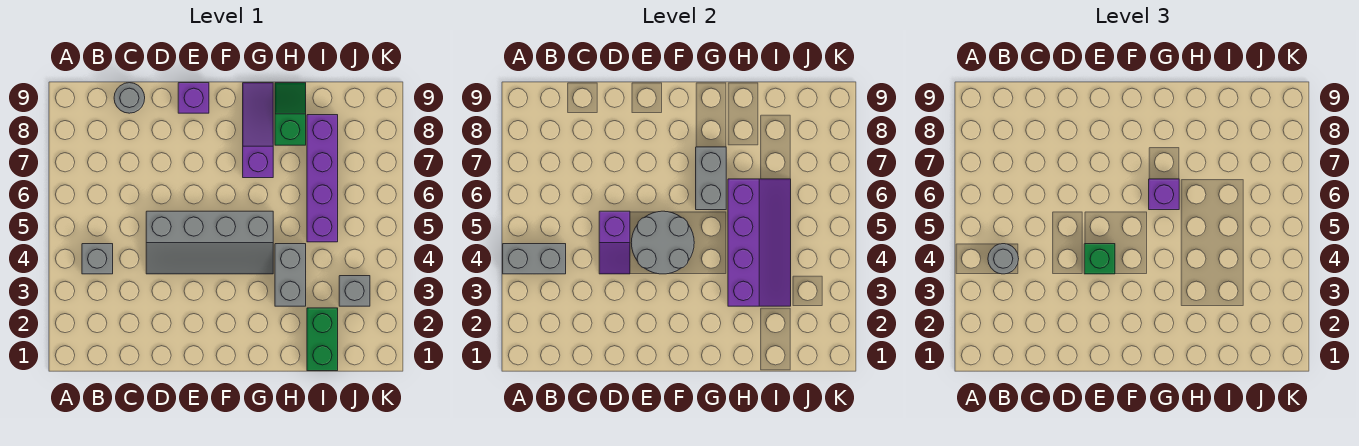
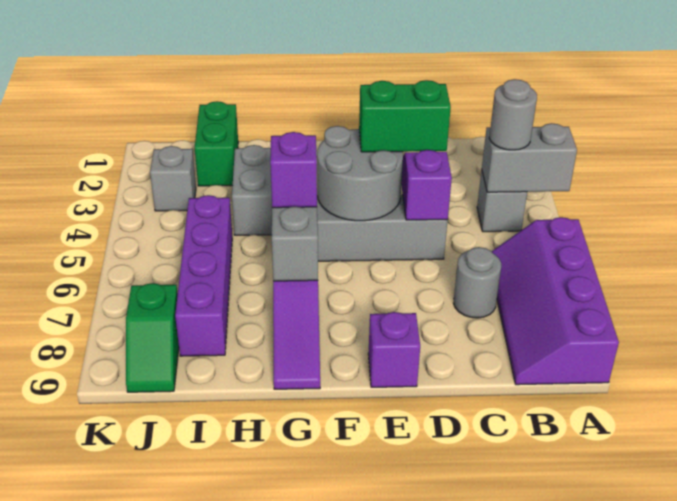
grey round brick C9 level 1 -> grey round brick C7 level 1
green brick E4 level 3 -> green brick D4:E4 level 3
purple slope H3:I6 level 2 top H -> purple slope A6:B9 level 1 top A
green slope H8:H9 level 1 top 8 -> green slope J8:J9 level 1 top 8

